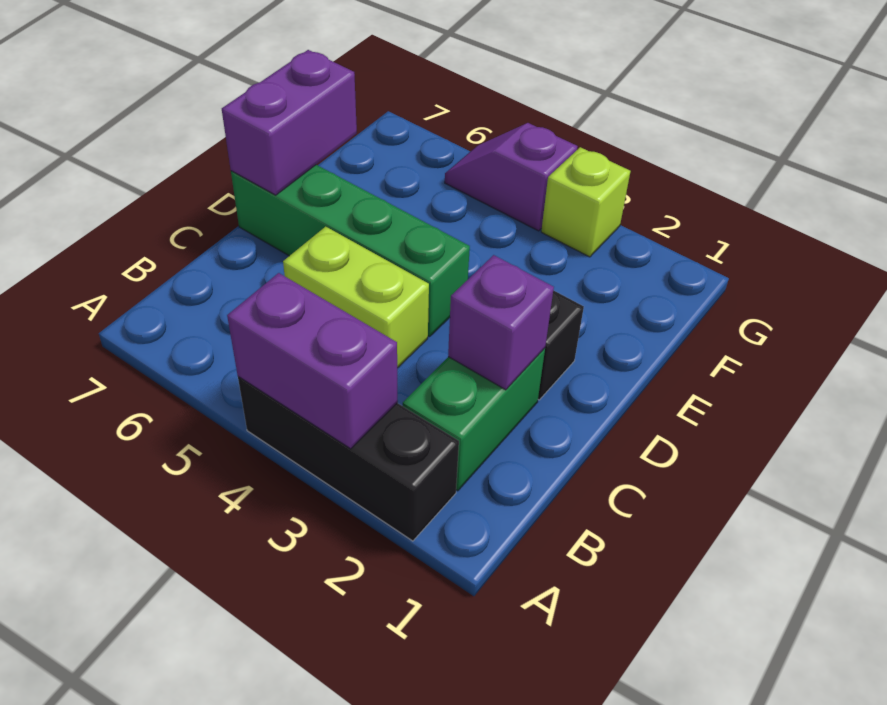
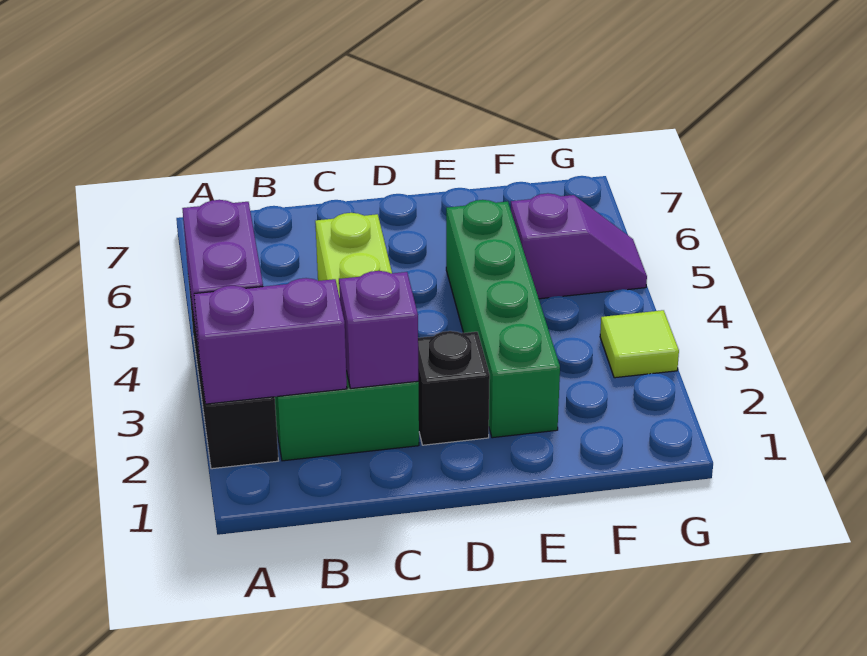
green brick D4:D7 level 1 -> green brick E2:E5 level 1
purple brick D7:E7 level 2 -> purple brick A2:B2 level 2
lime brick G3 level 1 -> lime tile G3 level 1
purple slope G4:G5 level 1 top 4 -> purple slope F5:G5 level 1 top F

